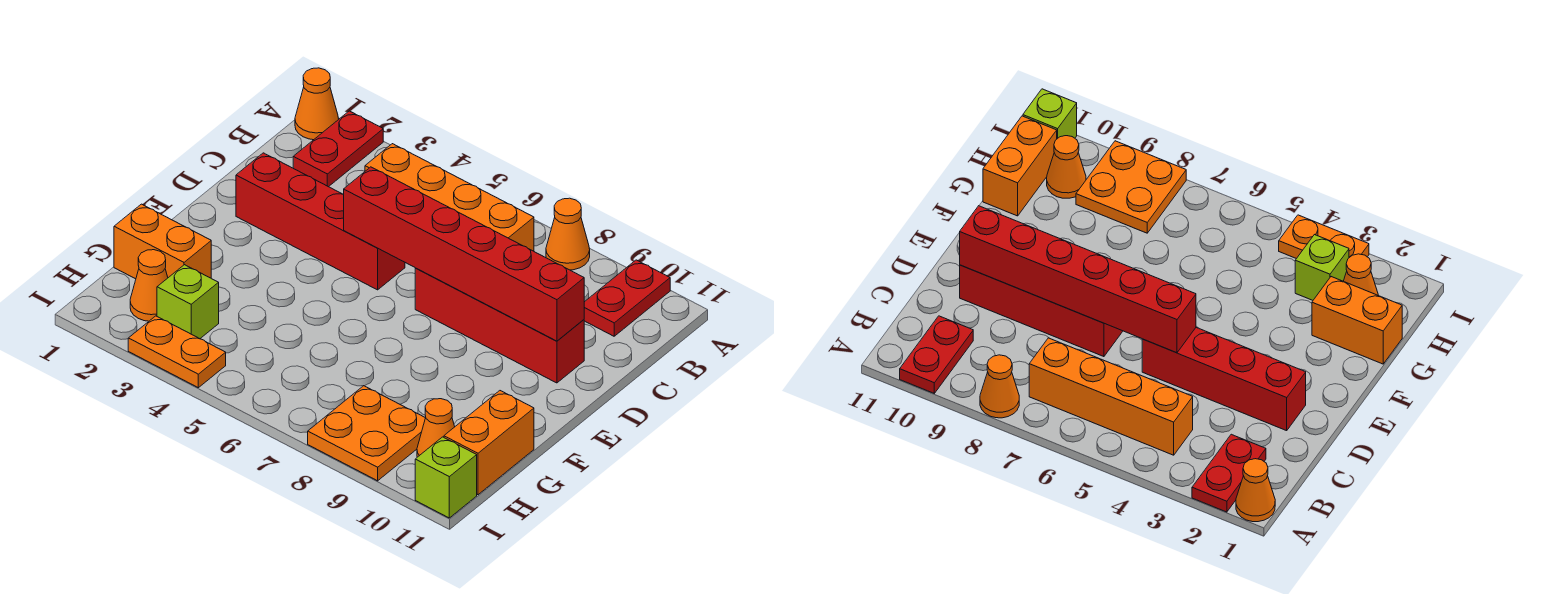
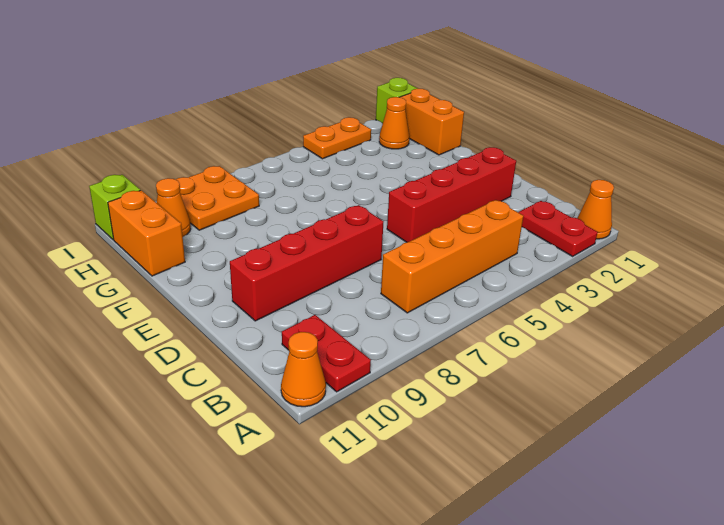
orange cone A8 level 1 -> orange cone A11 level 1
red brick D5:D10 level 2 -> none
orange brick G1:G2 level 1 -> orange brick G1:H1 level 1
lime brick H3 level 1 -> lime brick I1 level 1

